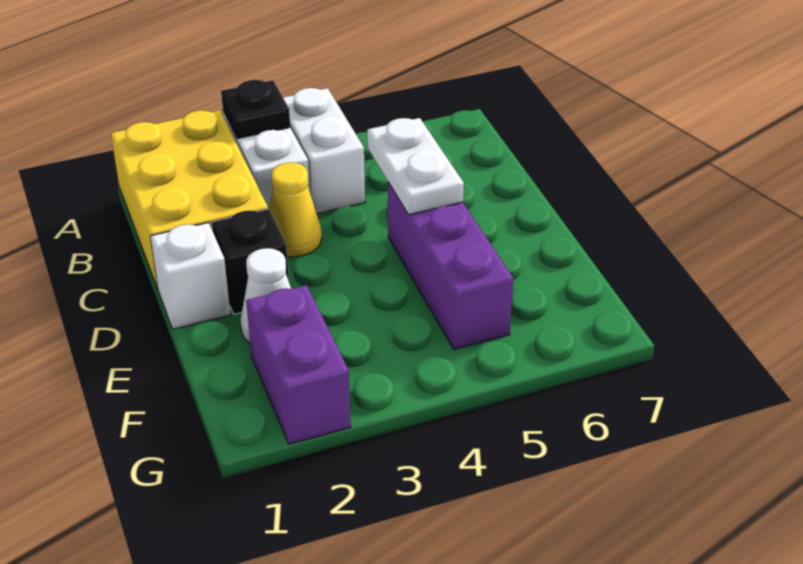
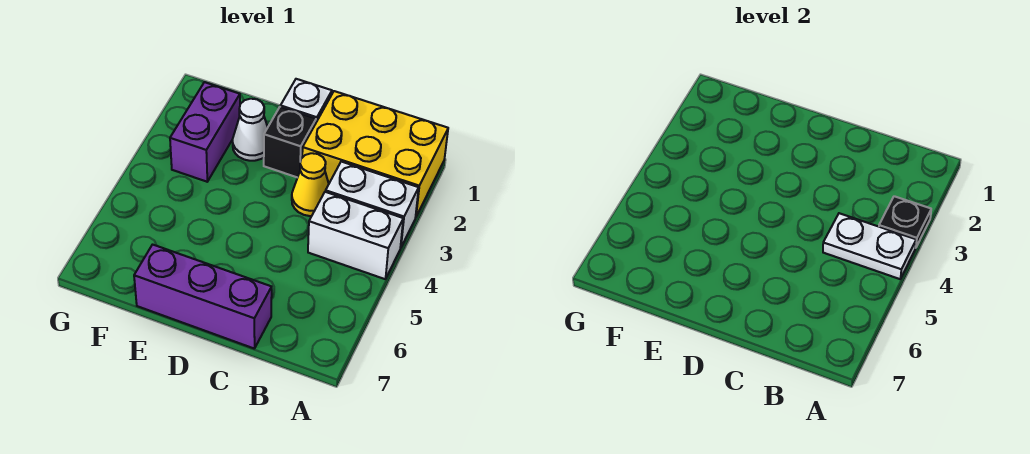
white plate C5:D5 level 2 -> white plate A4:B4 level 2
purple brick D5:F5 level 1 -> purple brick C7:E7 level 1
purple brick F2:G2 level 1 -> purple brick F2:F3 level 1

